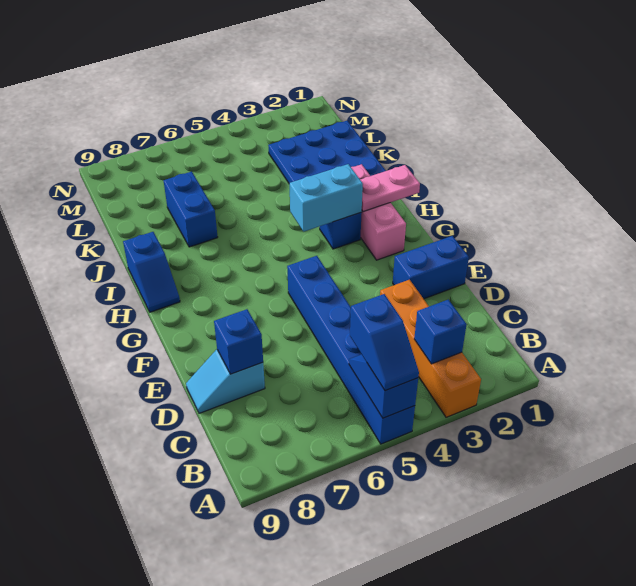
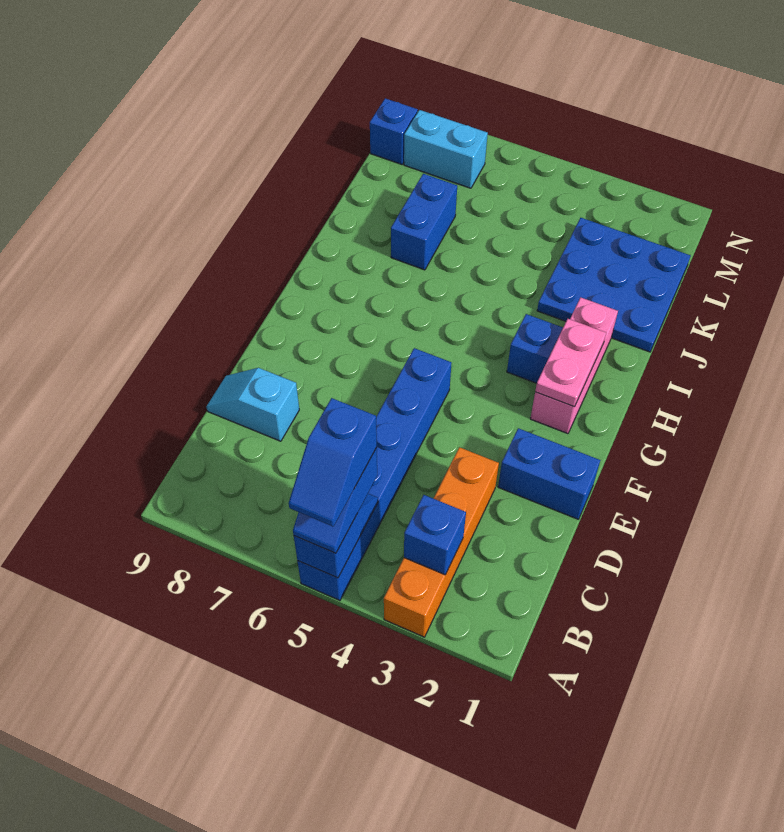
blue brick D8 level 2 -> blue brick M9 level 1
pink plate H1:H2 level 2 -> pink plate G2:H2 level 2
cyan brick H3:H4 level 2 -> cyan brick M7:M8 level 1
blue slope H9:I9 level 1 top I -> blue slope A5:B5 level 4 top B

